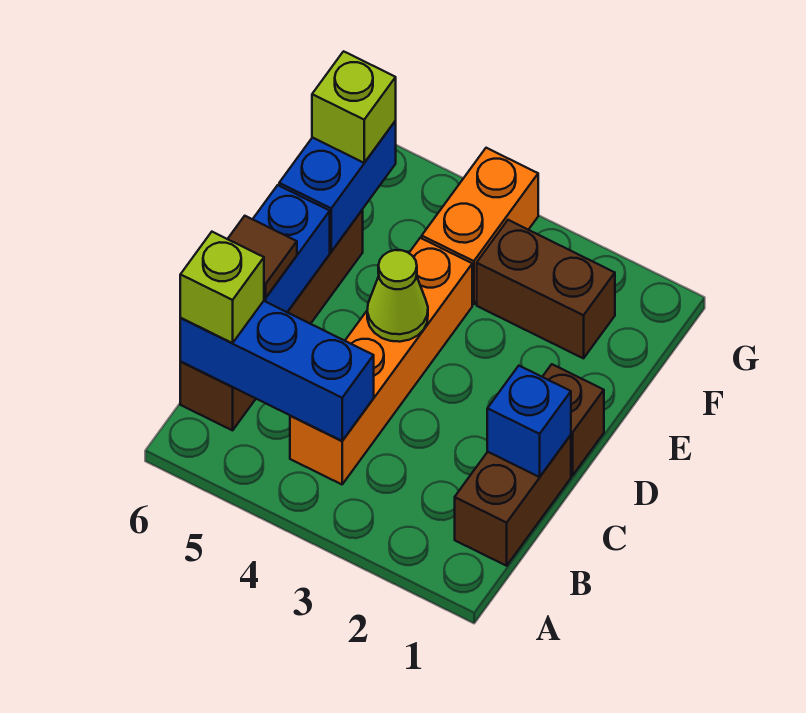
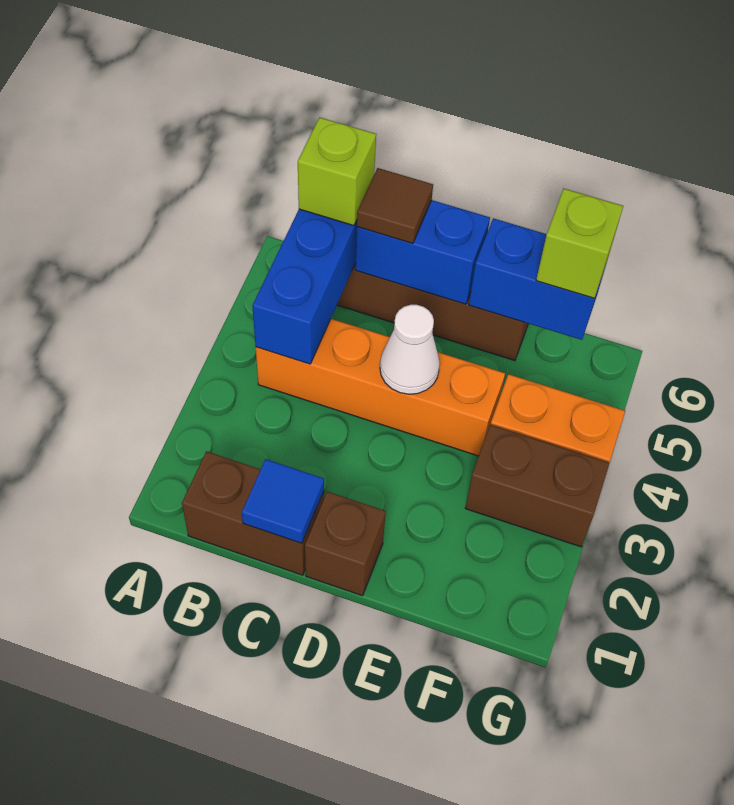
blue brick C1 level 2 -> blue tile C1 level 2
lime cone D4 level 2 -> white cone D4 level 2
brown brick F2:F3 level 1 -> brown brick F3:G3 level 1

